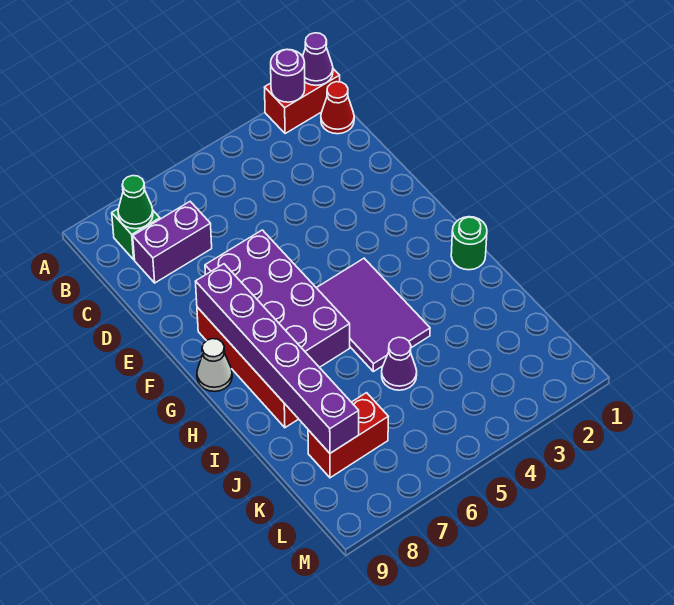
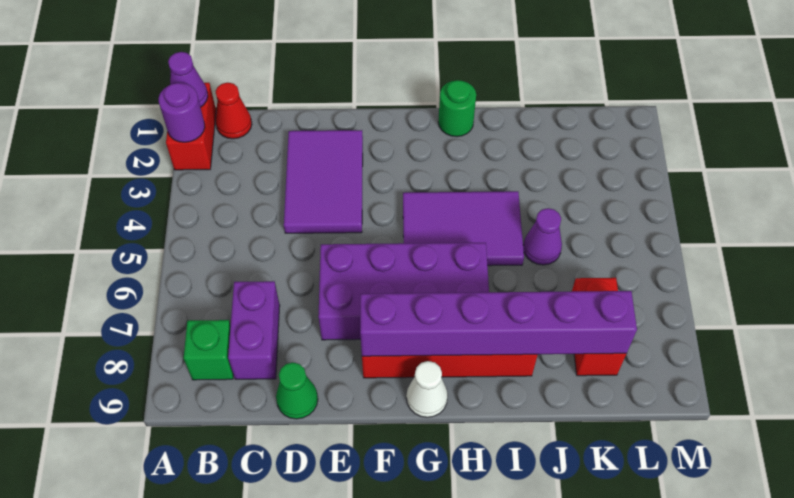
green cone B8 level 2 -> green cone D9 level 1
none -> purple tile D2:E4 level 1

